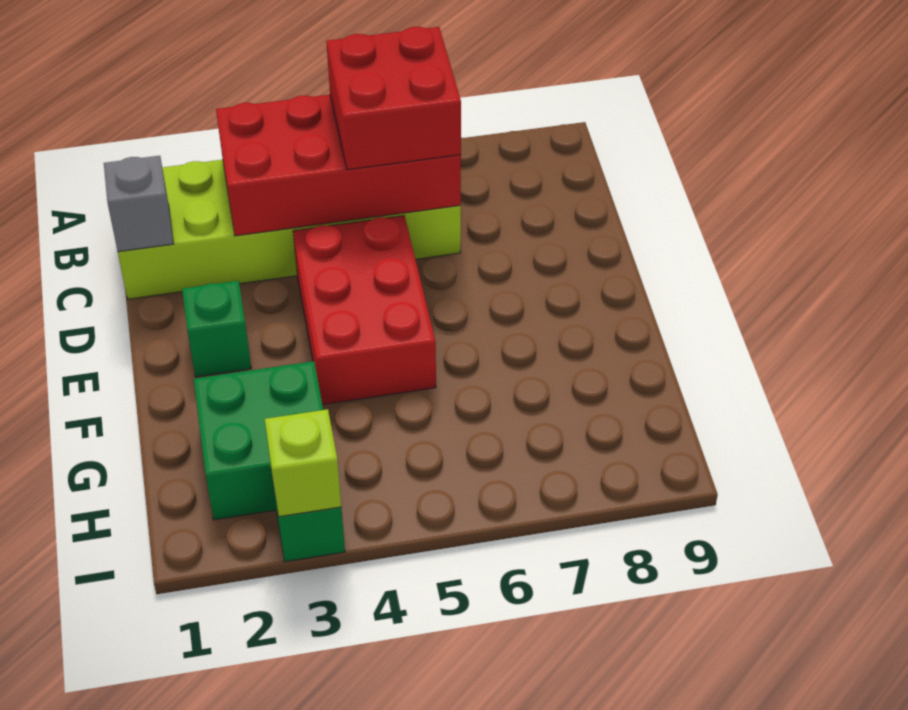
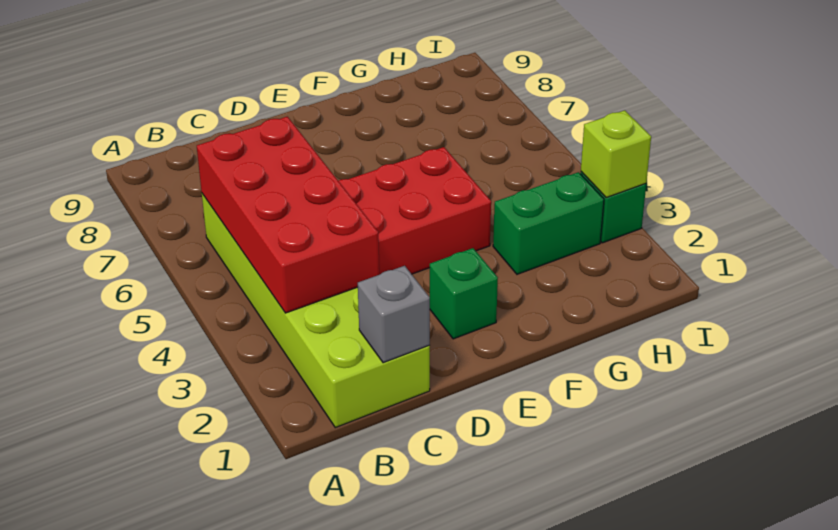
red brick B5:C6 level 3 -> none
green brick G2:H3 level 1 -> green brick G3:H3 level 1

